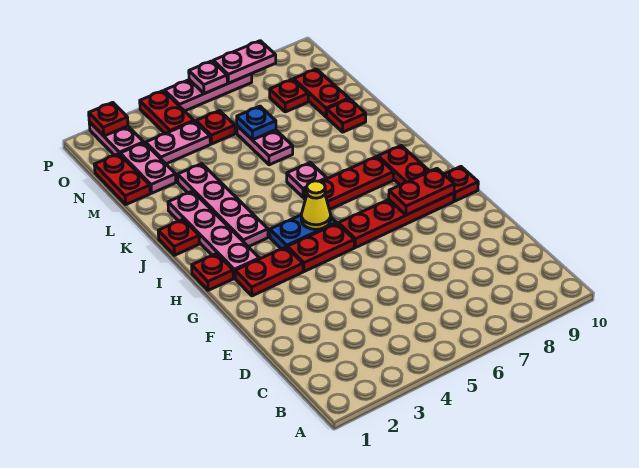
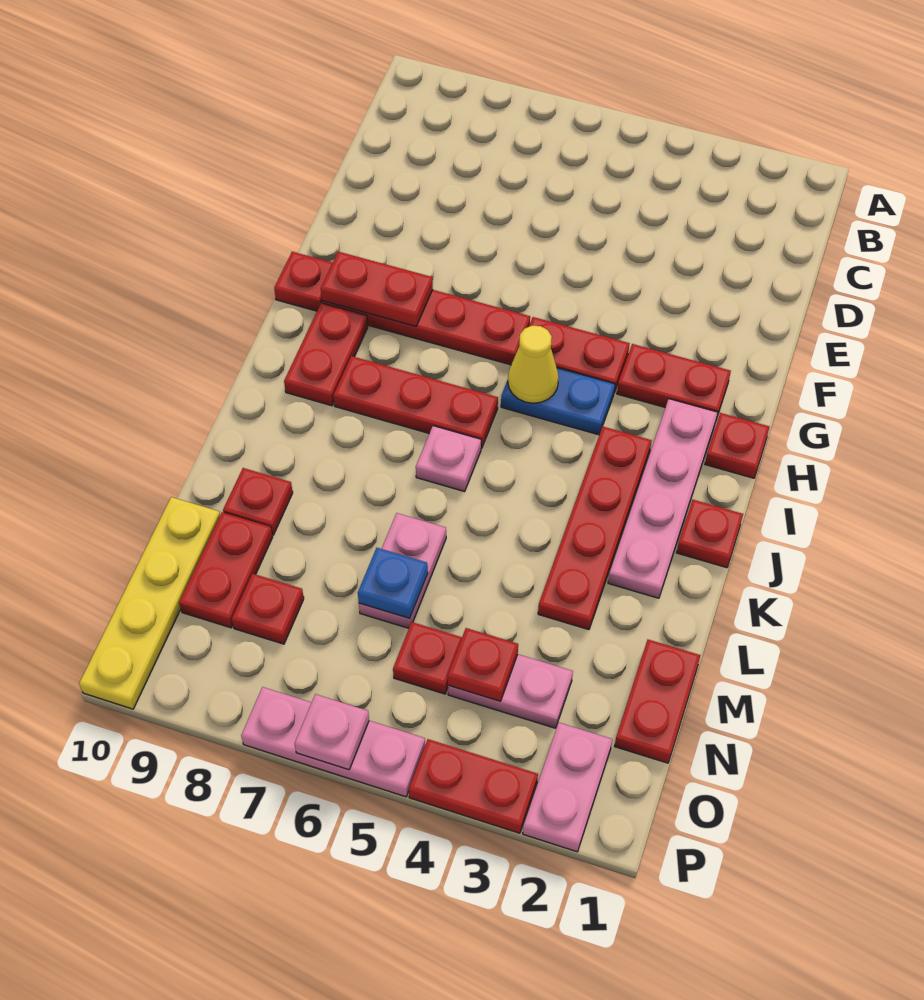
pink plate I3:L3 level 1 -> red plate I3:L3 level 1
pink plate M2:N2 level 1 -> none
none -> yellow plate M10:P10 level 1
red plate O4:P4 level 1 -> red plate P3:P4 level 1
red plate P2 level 2 -> red plate N4 level 2
pink plate P7:P8 level 2 -> none

